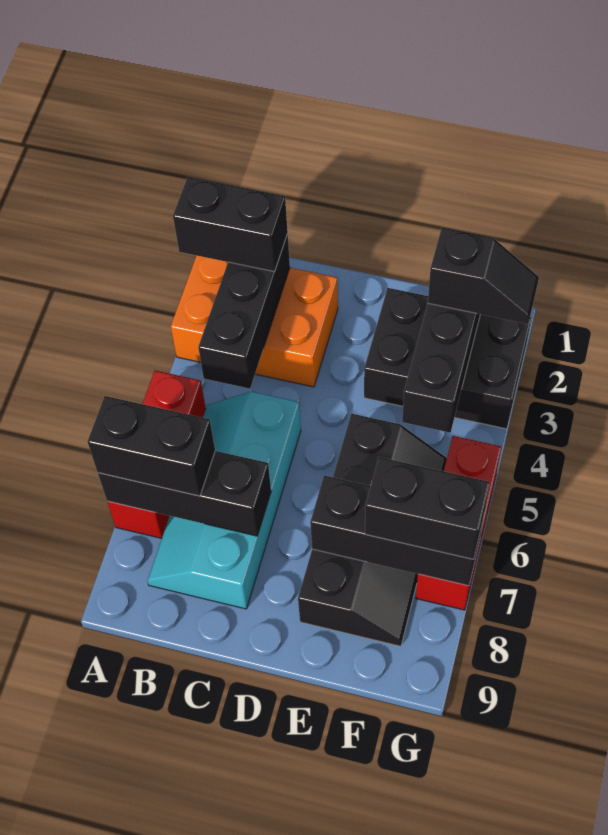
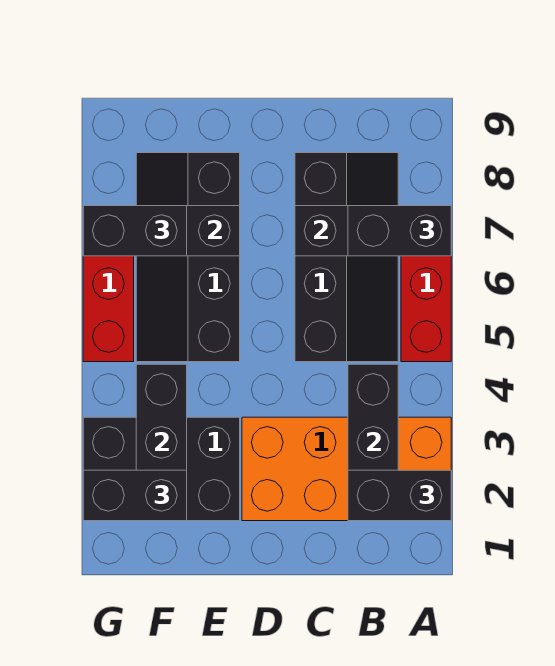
orange brick A2:C3 level 1 -> orange brick A2:D3 level 1
cyan slope B5:C8 level 1 top C -> black slope B5:C8 level 1 top C
black slope F2:G2 level 3 top F -> black brick F2:G2 level 3

